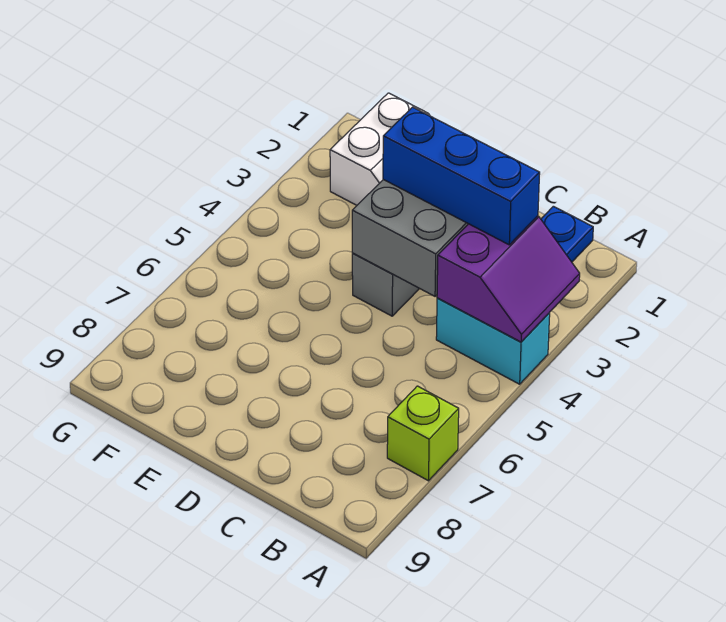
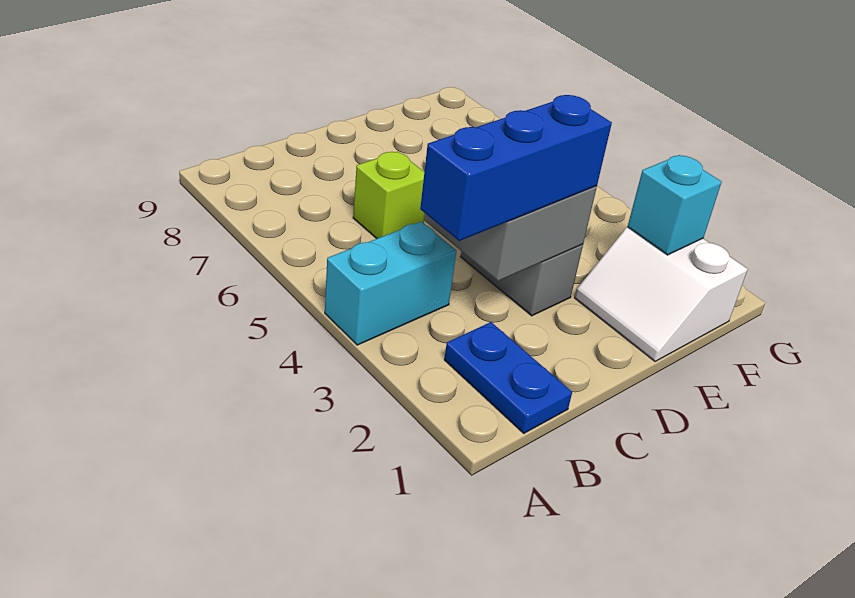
purple slope A3:B4 level 2 top B -> none
lime brick A7 level 1 -> lime brick C6 level 1
none -> cyan brick F2 level 2

